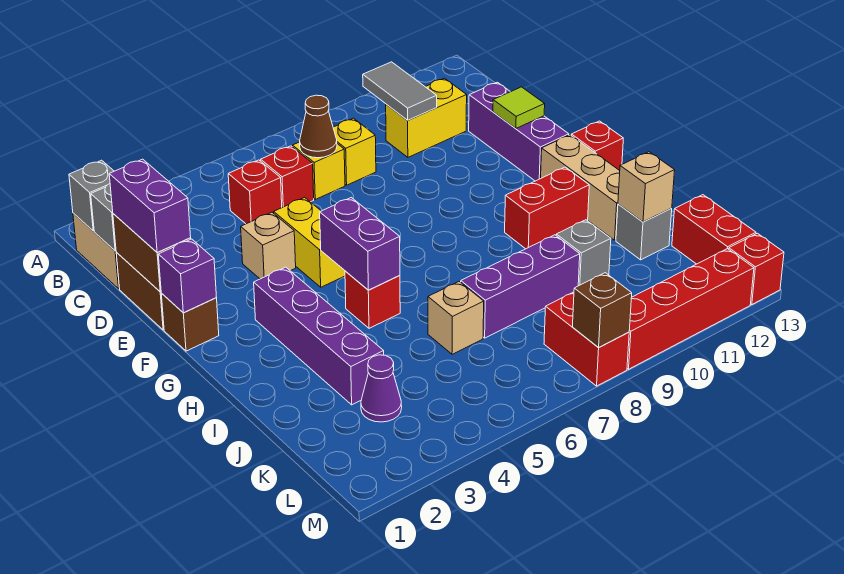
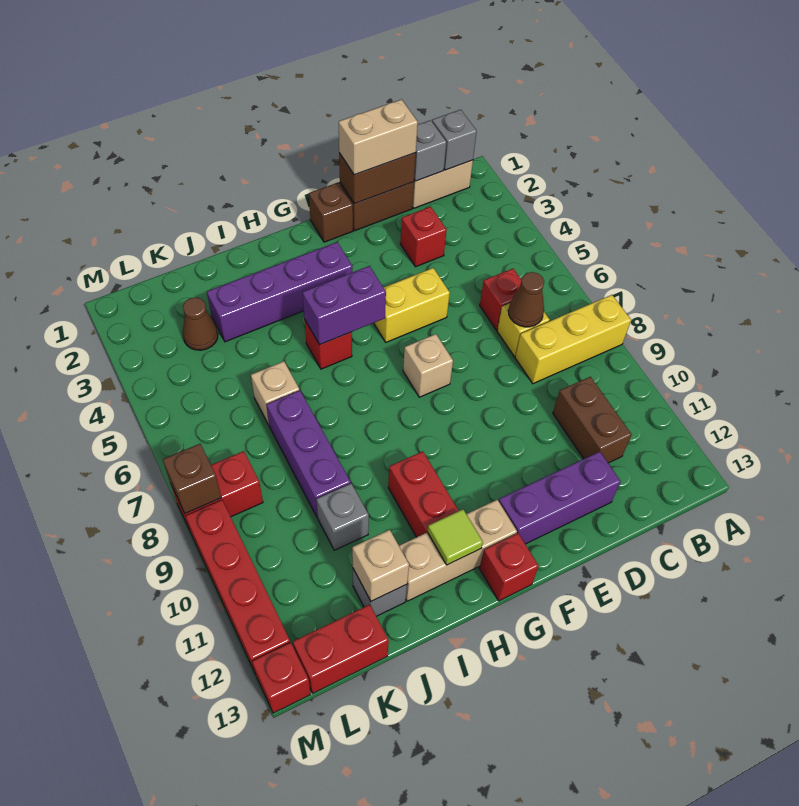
grey tile B10:C10 level 2 -> none
red brick C5 level 1 -> red brick D3 level 1
yellow brick C8 level 1 -> yellow brick A8:C8 level 1
yellow brick C10:C11 level 1 -> brown brick C10:C11 level 1
purple brick D1:E1 level 3 -> tan brick D1:E1 level 3
tan brick E4 level 1 -> tan brick F7 level 1
lime tile E12 level 2 -> lime tile H12 level 2
purple brick F1 level 2 -> none
purple cone K3 level 1 -> brown cone K3 level 1

